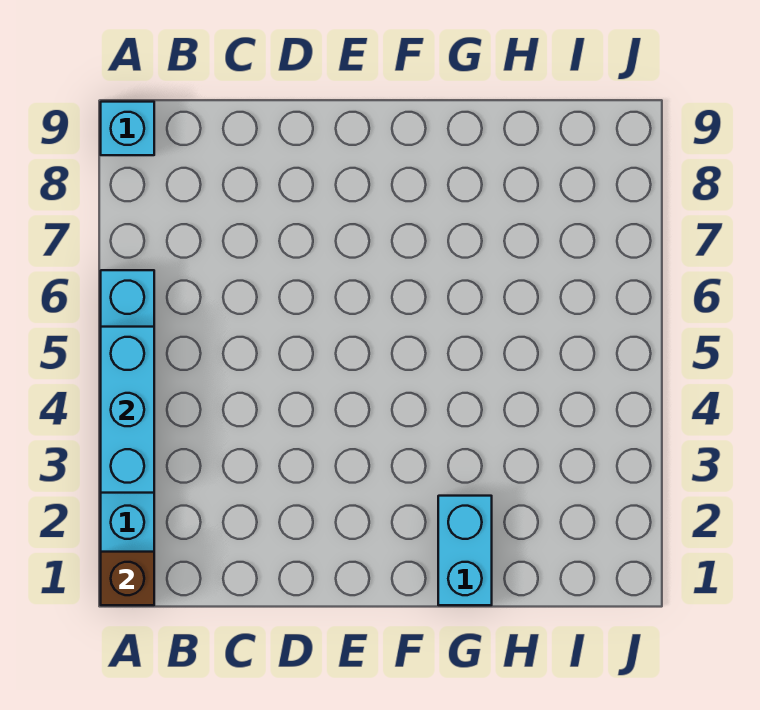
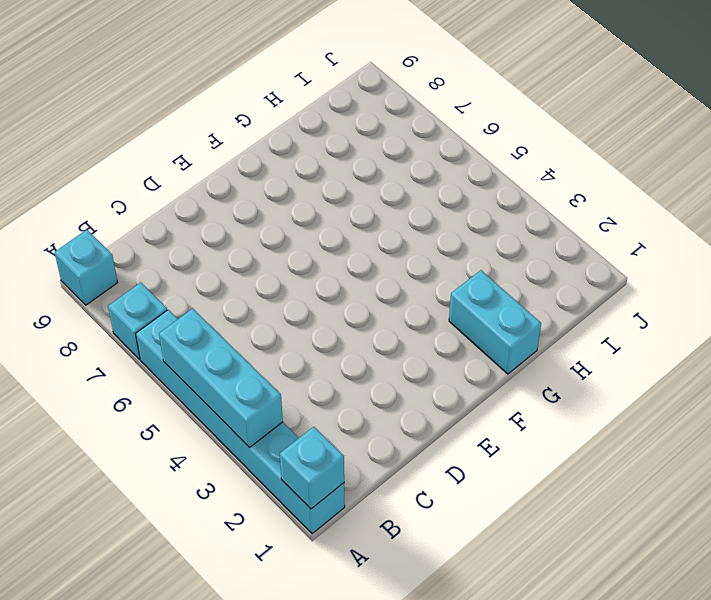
brown brick A1 level 2 -> cyan brick A1 level 2
none -> cyan brick A7 level 1

